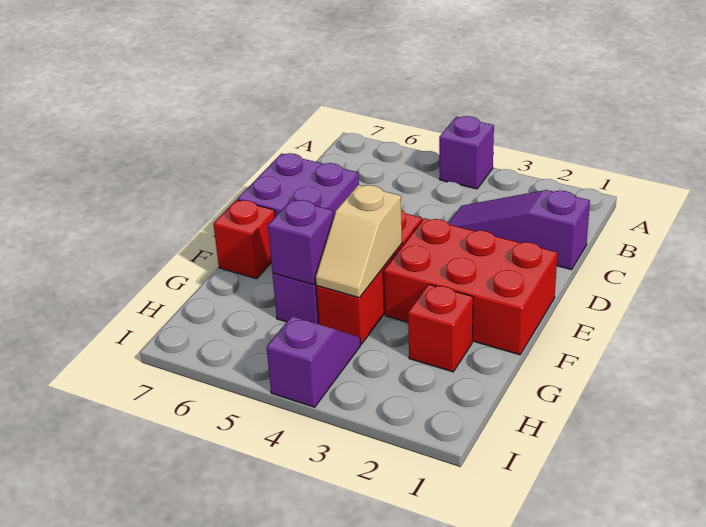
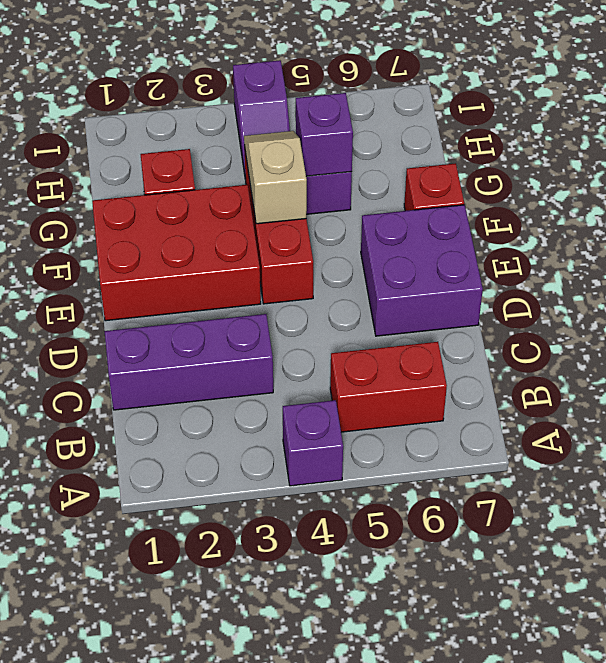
none -> red brick B5:B6 level 1
purple slope C1:C3 level 1 top 1 -> purple brick C1:C3 level 1

